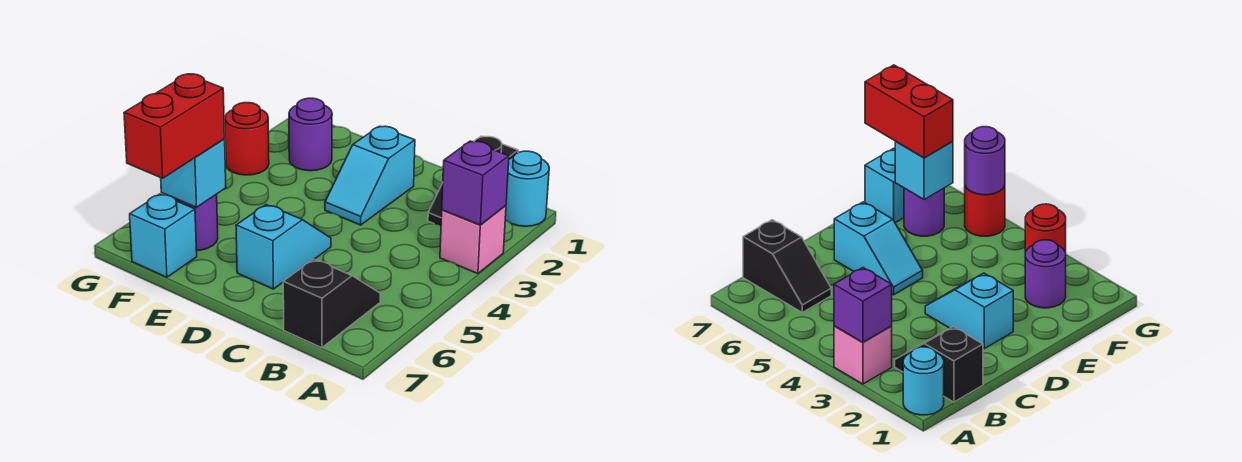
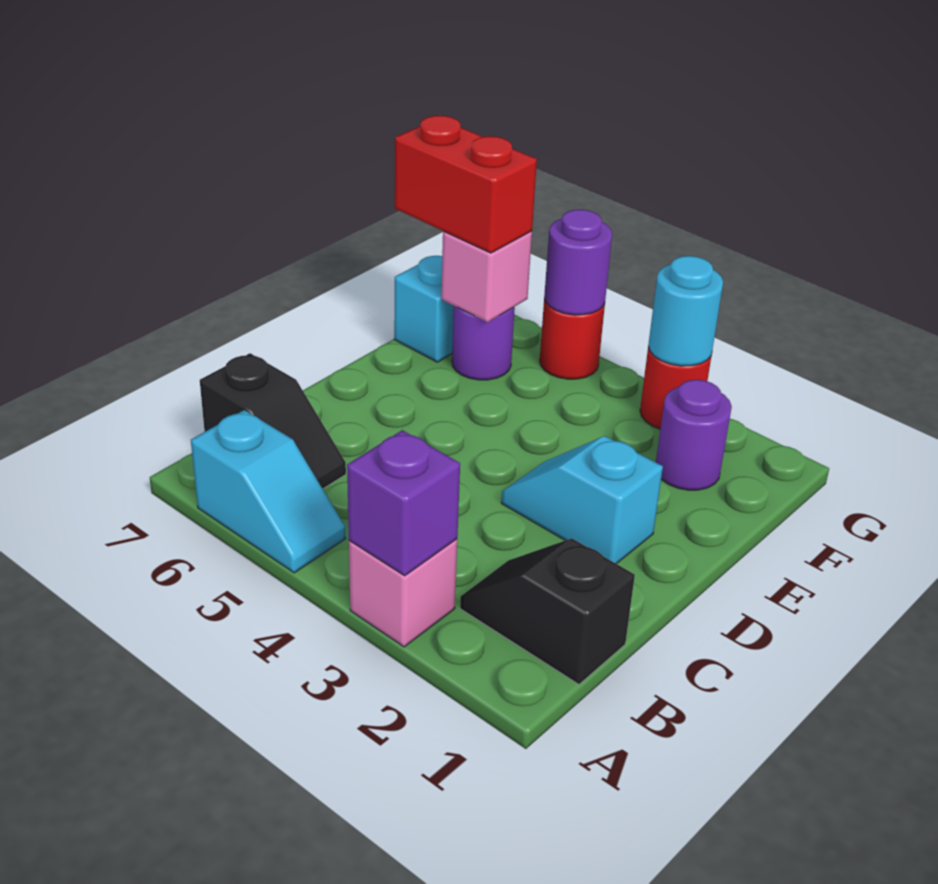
cyan round brick A1 level 1 -> cyan round brick G3 level 2
cyan slope D5:D6 level 1 top 6 -> cyan slope A5:A6 level 1 top 6
cyan brick F6 level 2 -> pink brick F6 level 2

